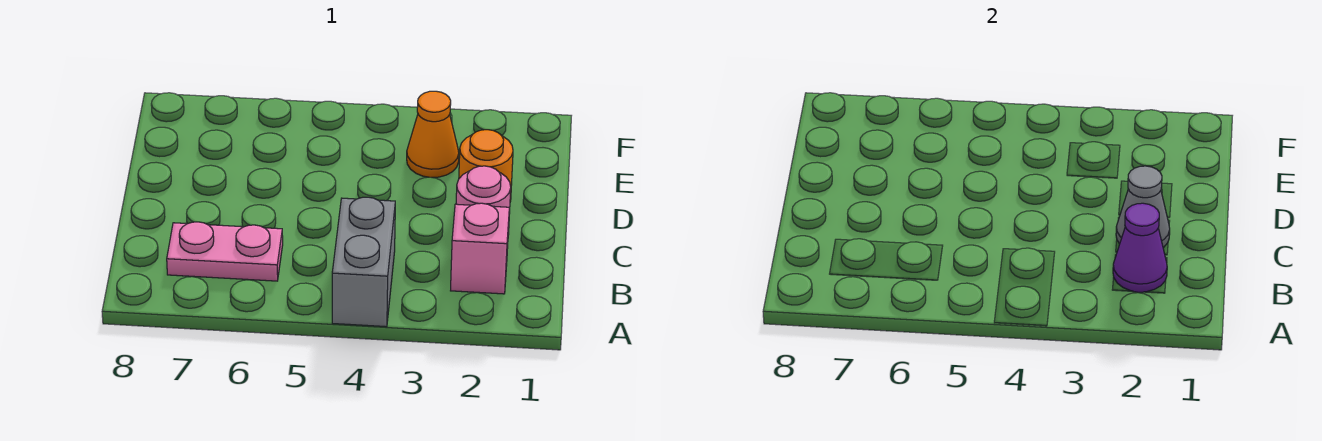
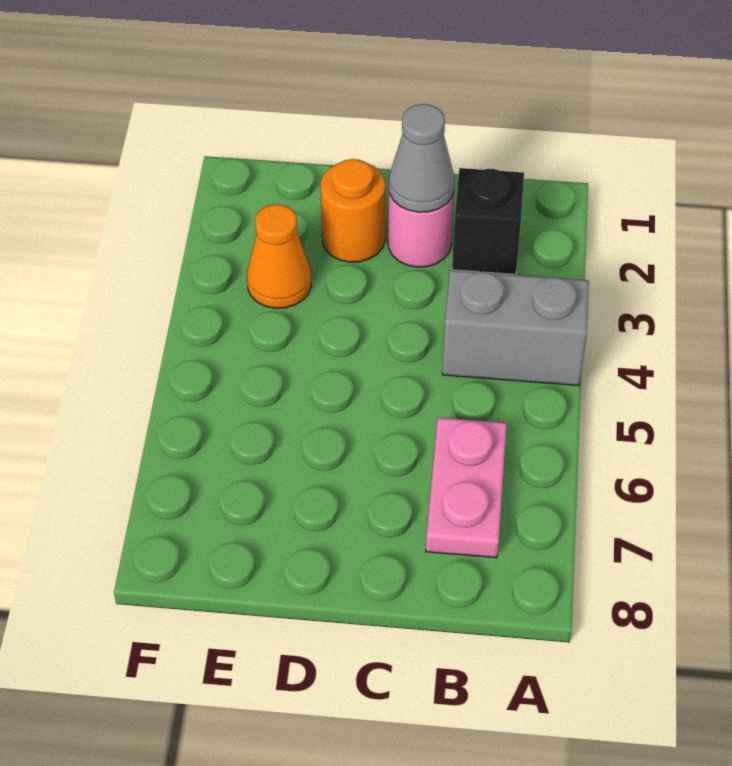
pink brick B2 level 1 -> black brick B2 level 1
purple cone B2 level 2 -> none

